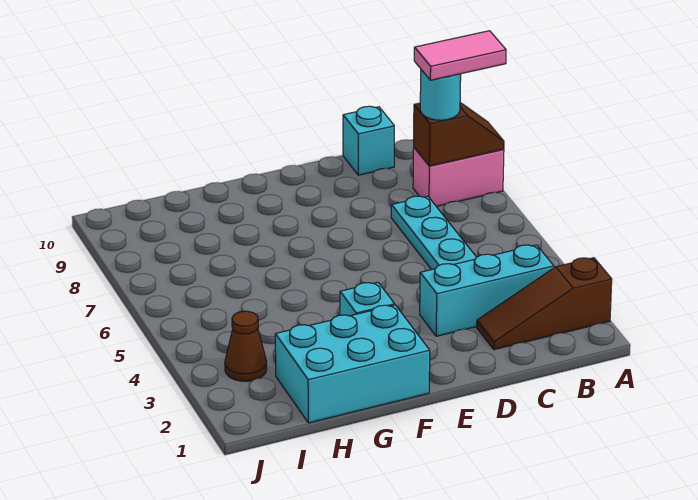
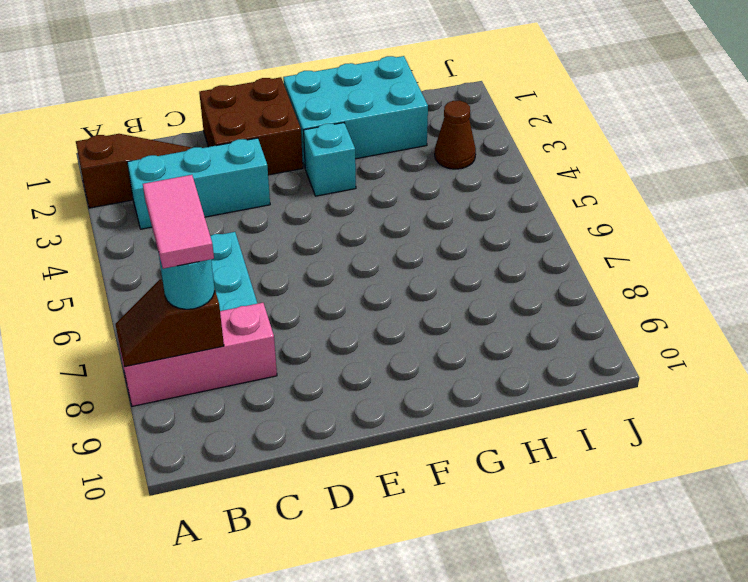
pink brick A8:B8 level 1 -> pink brick A8:C8 level 1
pink tile A8:B8 level 4 -> pink tile B7:B8 level 4
cyan brick C10 level 1 -> none
none -> brown brick D1:E2 level 1

